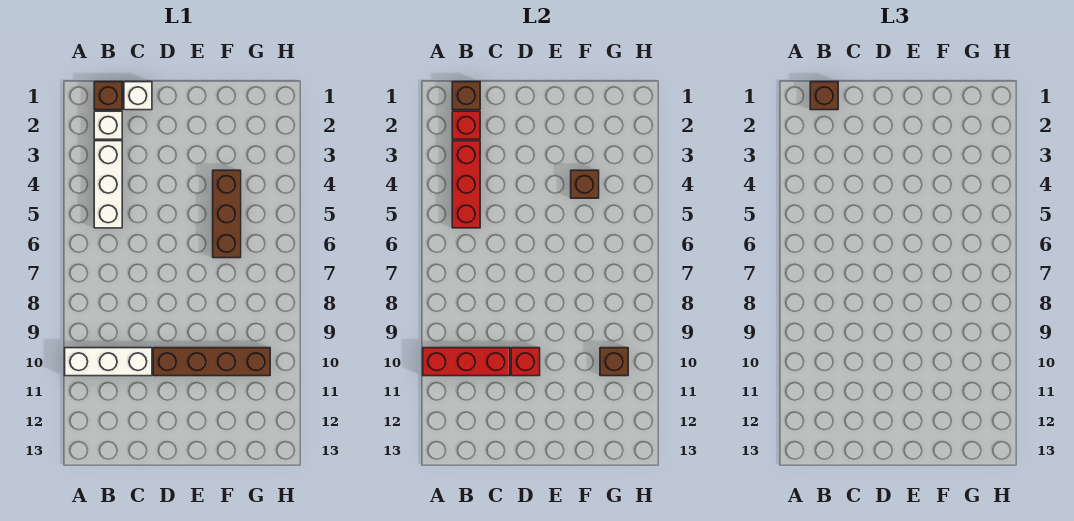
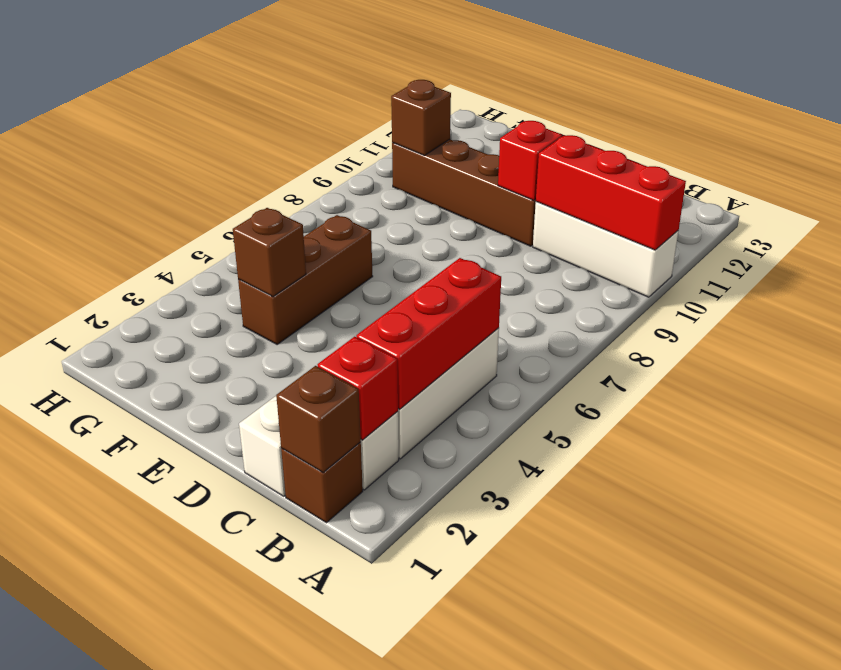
brown brick B1 level 3 -> none

